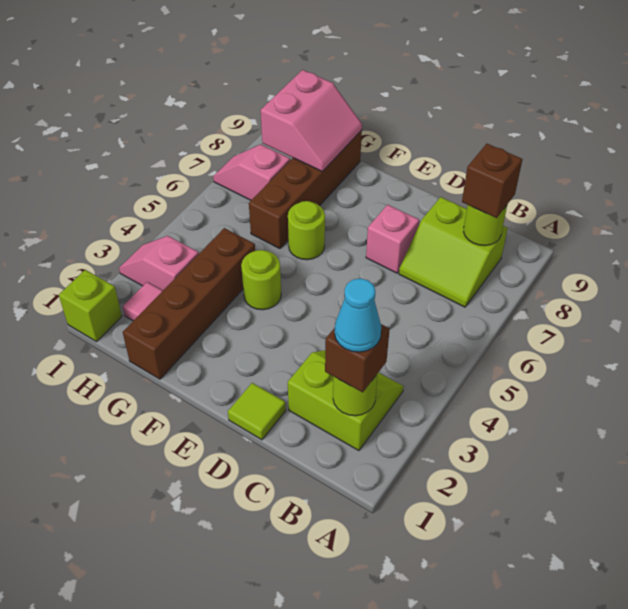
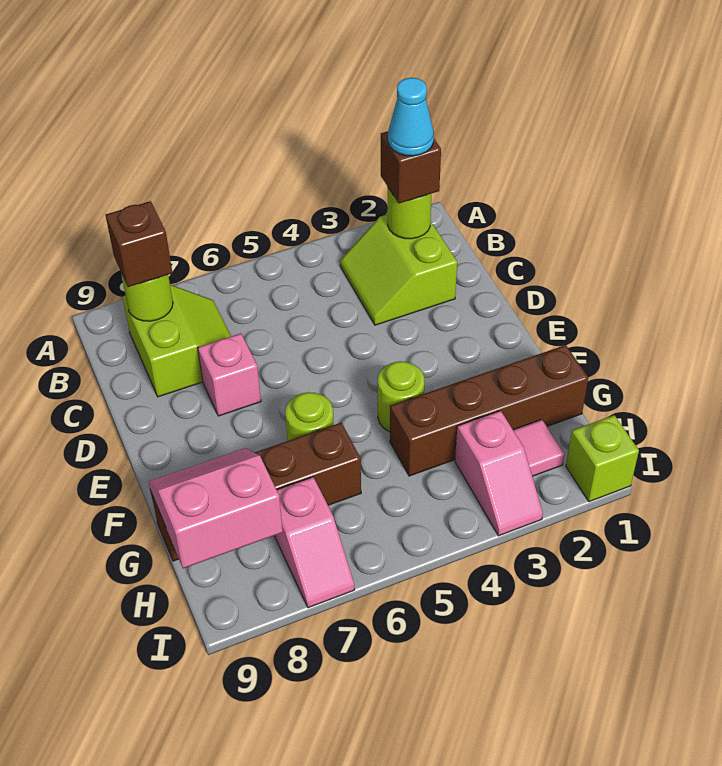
lime tile D1 level 1 -> none

